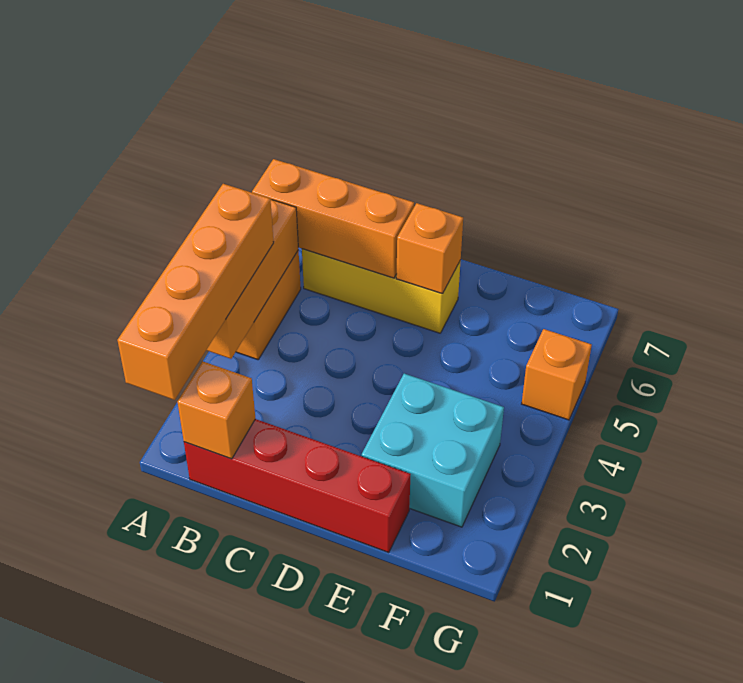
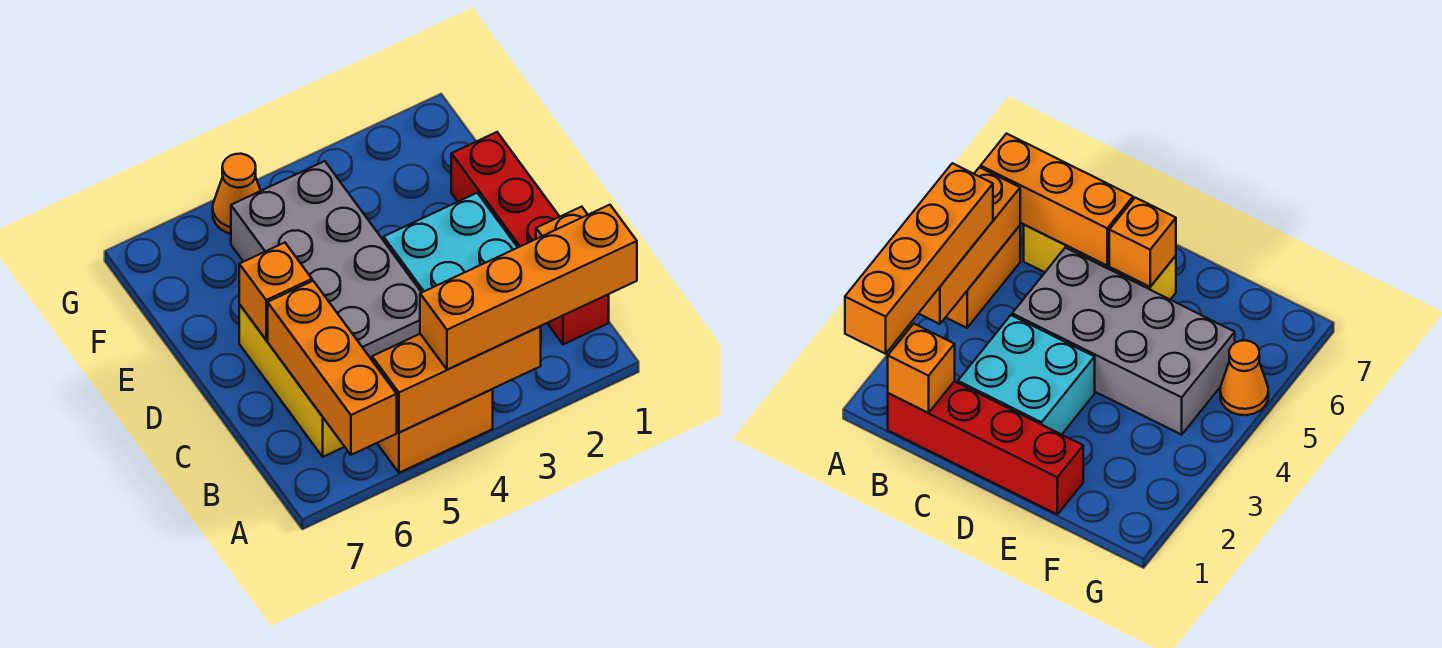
none -> grey brick C4:F5 level 1
cyan brick E2:F3 level 1 -> cyan brick C2:D3 level 1
orange brick G5 level 1 -> orange cone G5 level 1

